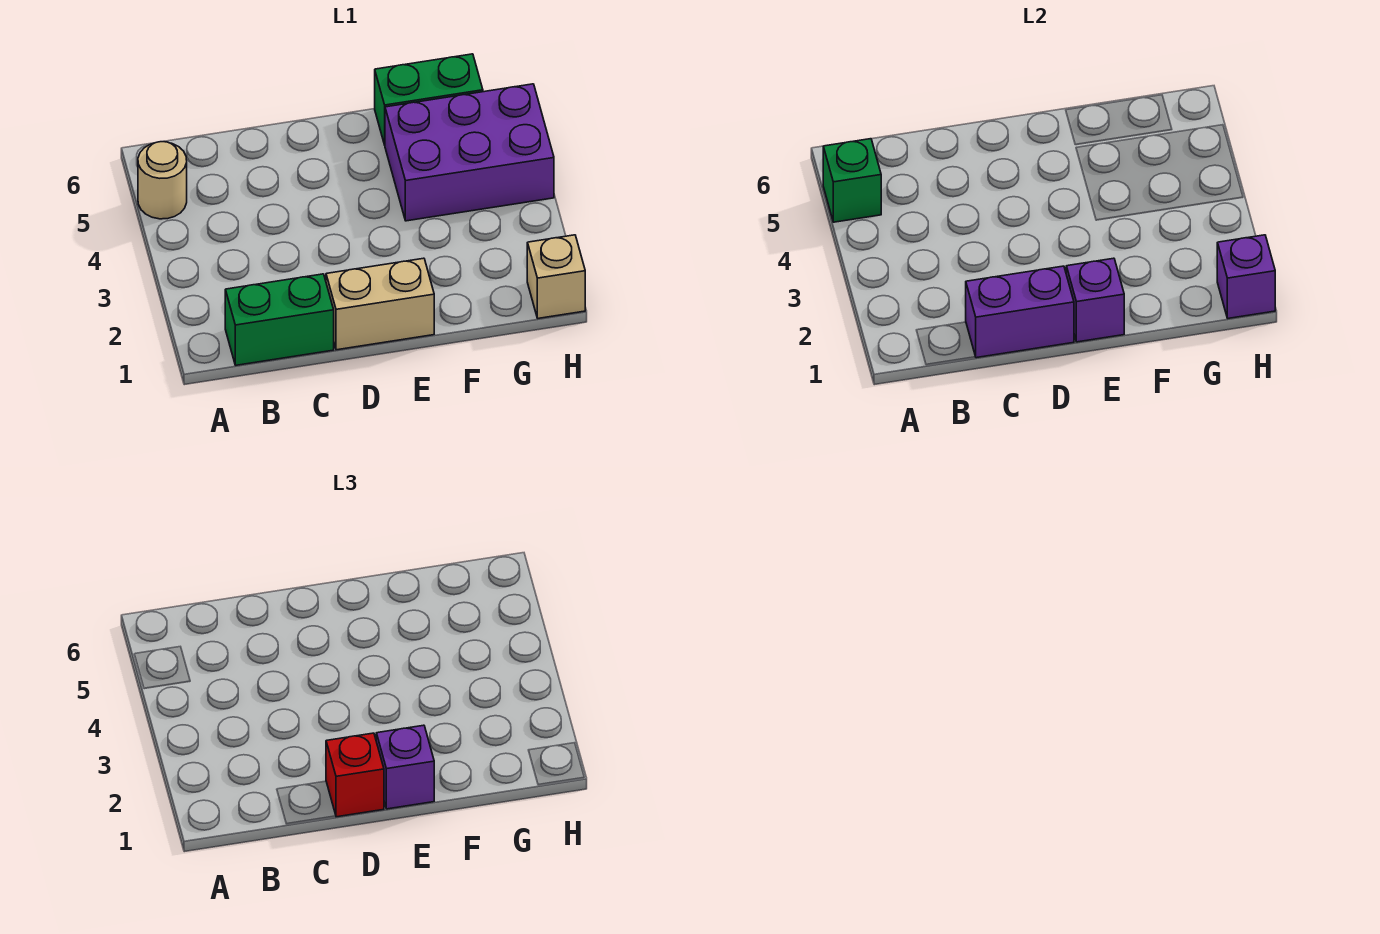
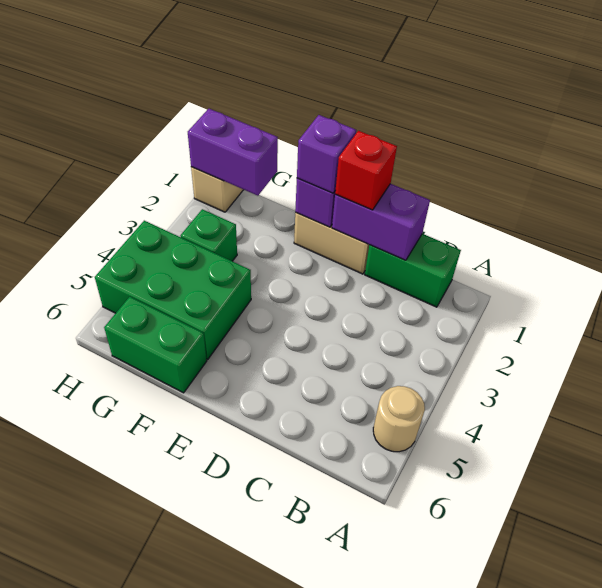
green brick A5 level 2 -> green brick G3 level 1
purple brick F4:H5 level 1 -> green brick F4:H5 level 1
purple brick H1 level 2 -> purple brick G1:H1 level 2

